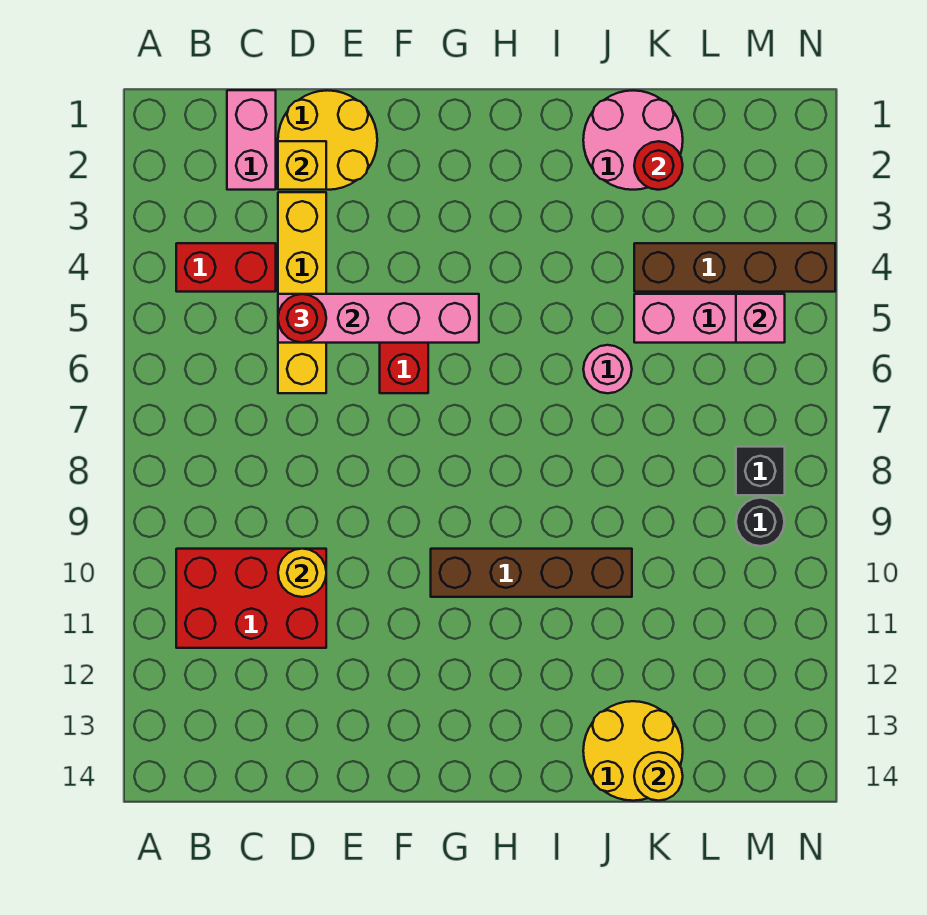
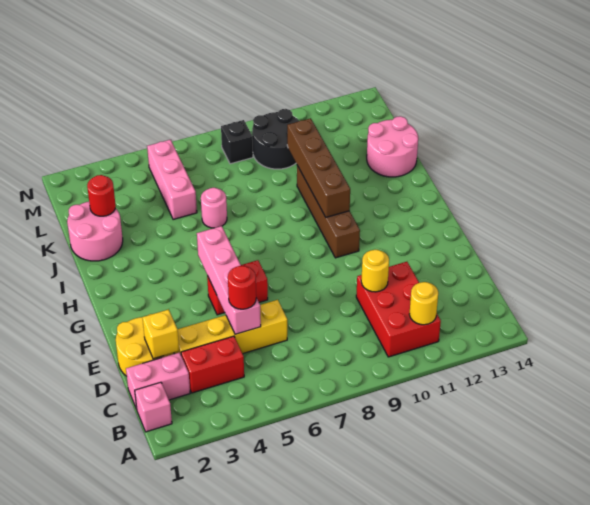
red brick B4:C4 level 1 -> red brick C3:C4 level 1
yellow round brick J13:K14 level 1 -> pink round brick J13:K14 level 1
brown brick K4:N4 level 1 -> brown brick H10:K10 level 2
yellow round brick K14 level 2 -> yellow round brick B11 level 2
pink brick M5 level 2 -> pink brick B1 level 1
black round brick M9 level 1 -> black round brick L9:M10 level 1

